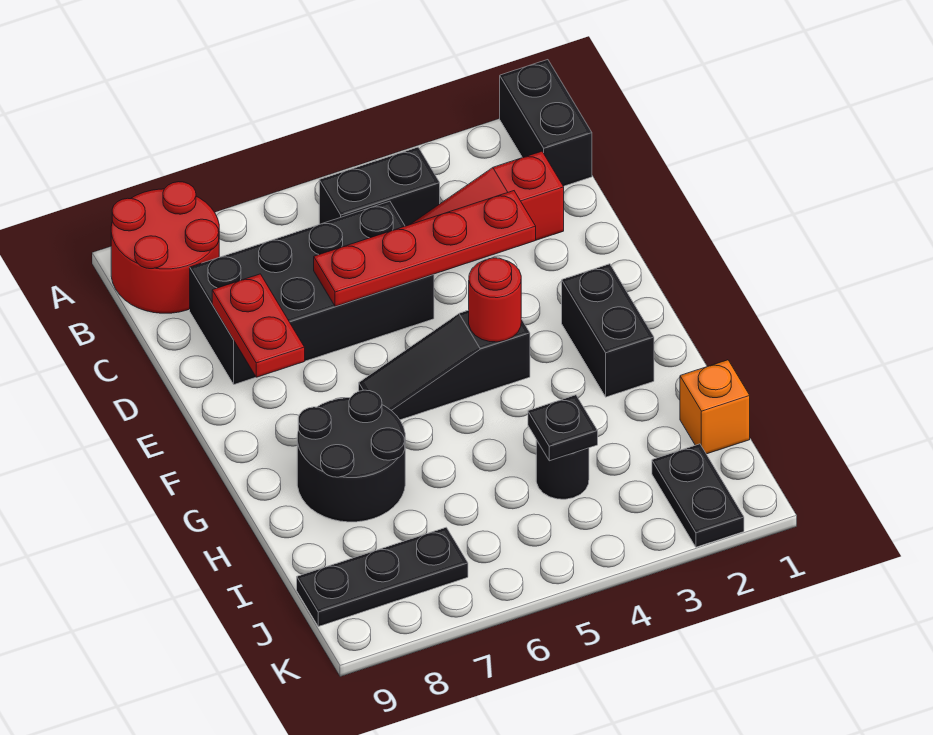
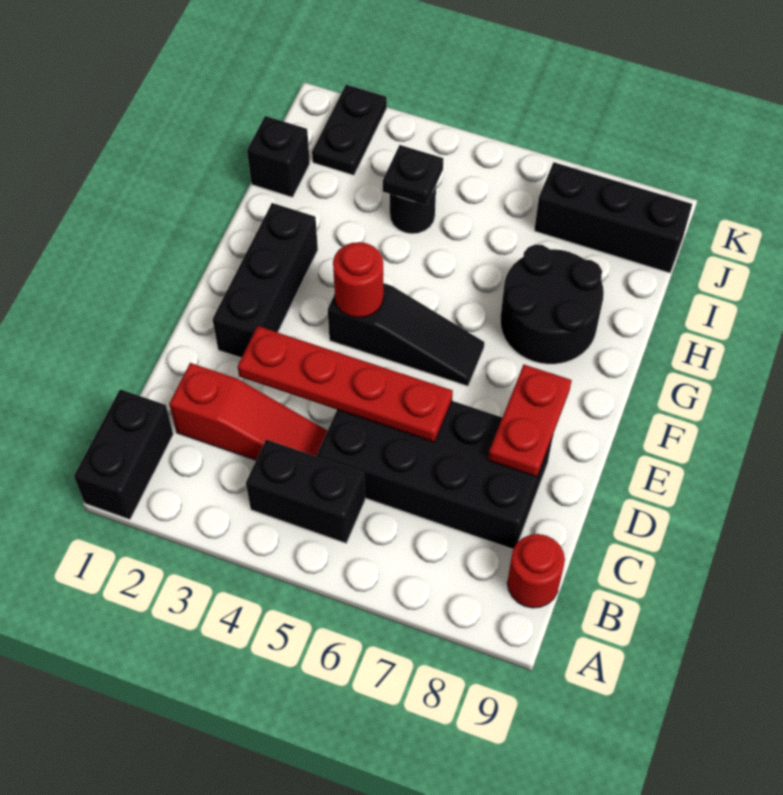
red round brick A8:B9 level 1 -> red round brick B9 level 1
black brick F2:G2 level 1 -> black brick E2:G2 level 1
orange brick I1 level 1 -> black brick I1 level 1
black plate J7:J9 level 1 -> black brick J7:J9 level 1

